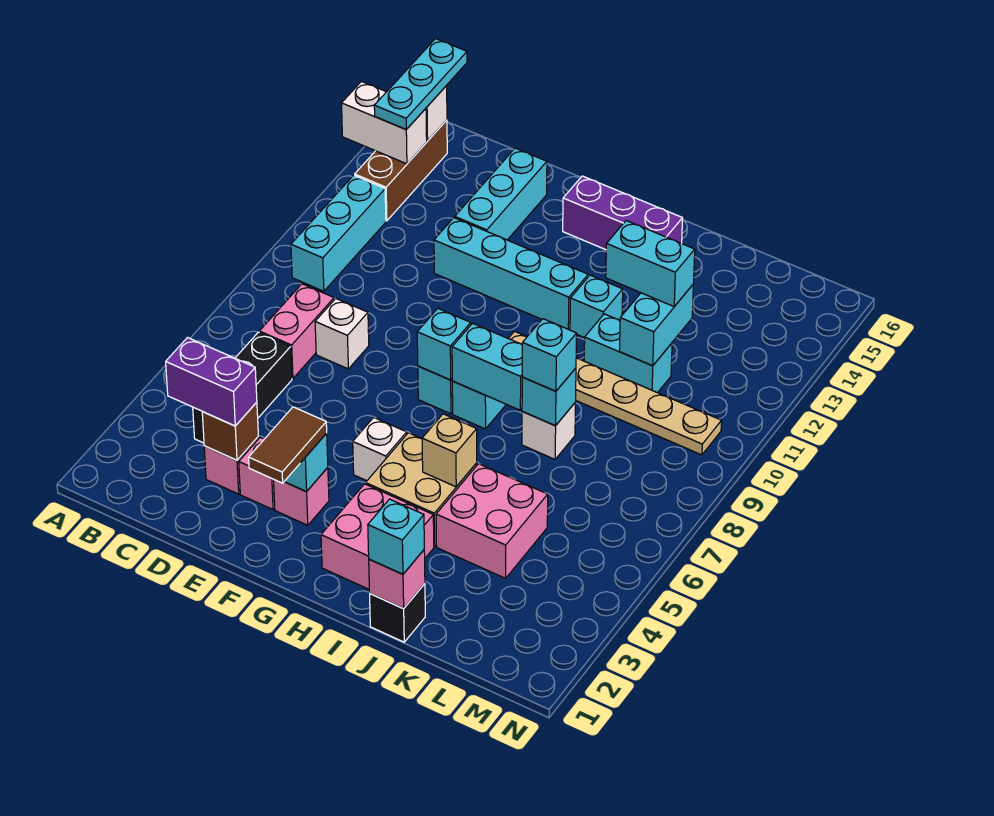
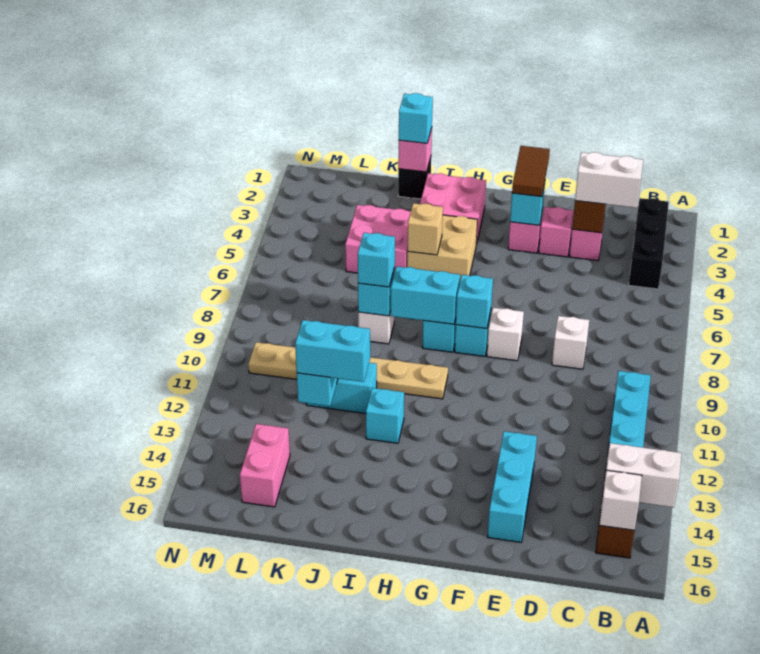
cyan plate B14:B16 level 3 -> none
purple brick C3:D3 level 3 -> white brick C3:D3 level 3
black brick C4:C6 level 1 -> black brick B2:B4 level 1
pink brick C7:C8 level 1 -> pink brick L14:L15 level 1
cyan brick E12:H12 level 1 -> none
white brick G5 level 1 -> white brick F8 level 1
purple brick G15:I15 level 1 -> none

